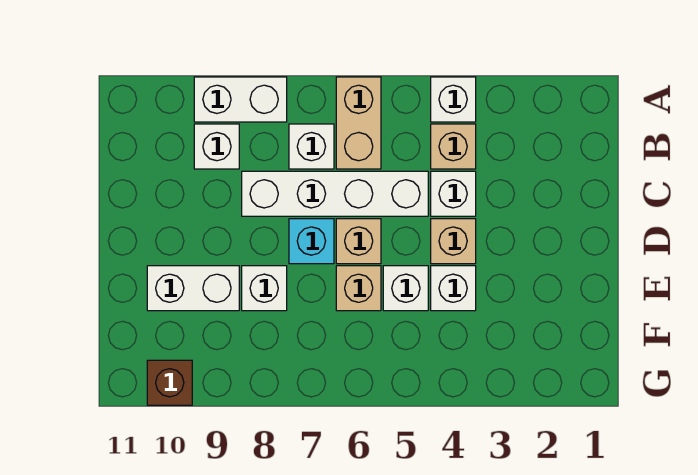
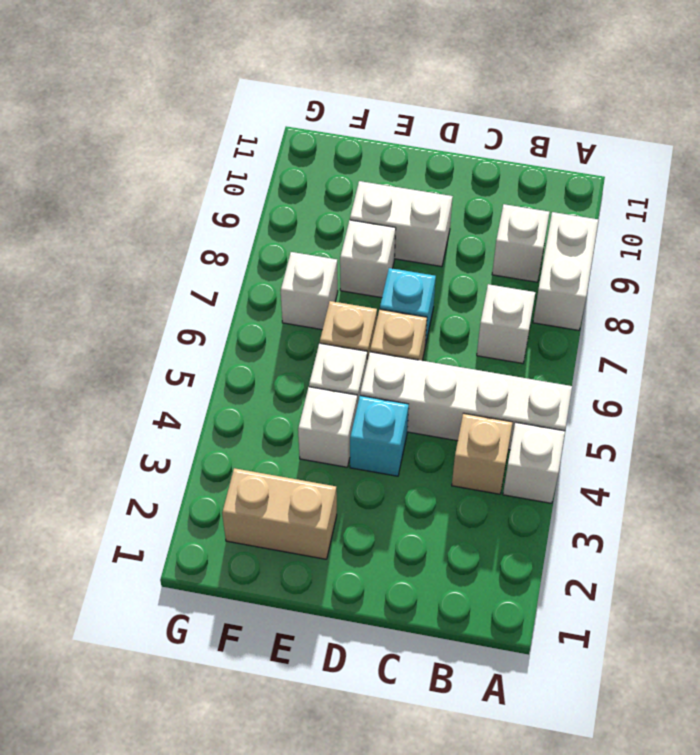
tan brick A6:B6 level 1 -> tan brick E2:F2 level 1
white brick C4 level 1 -> white brick F7 level 1
white brick C5:C8 level 1 -> white brick A5:D5 level 1
tan brick D4 level 1 -> cyan brick D4 level 1
white brick E9:E10 level 1 -> white brick D9:E9 level 1
brown brick G10 level 1 -> none

